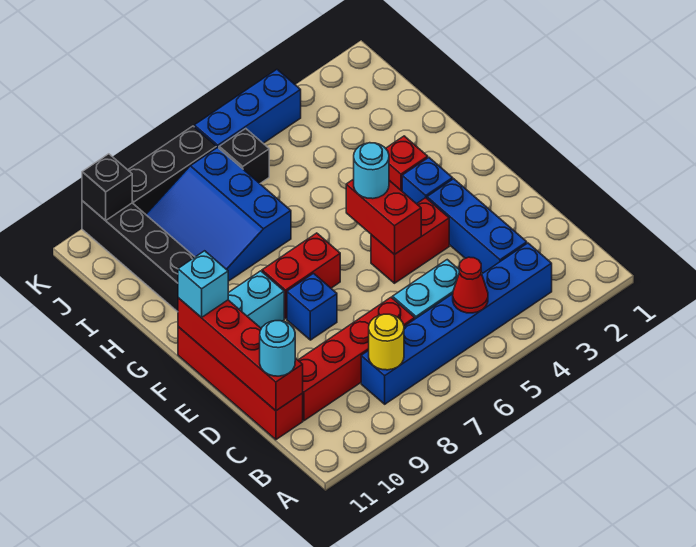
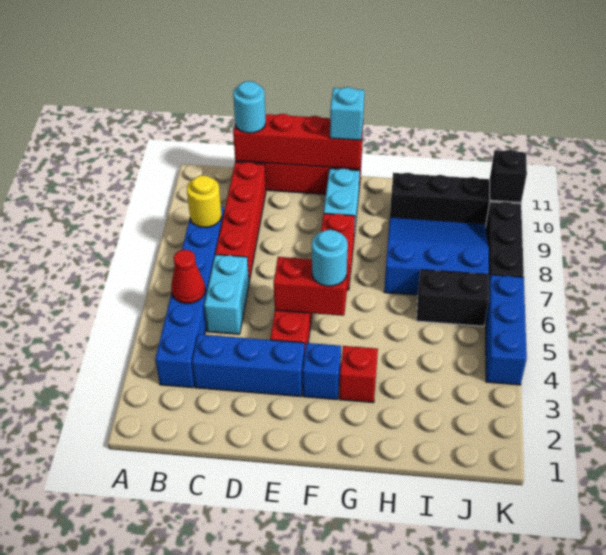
blue brick E8 level 1 -> none
black brick J6 level 1 -> black brick I6:J6 level 1

